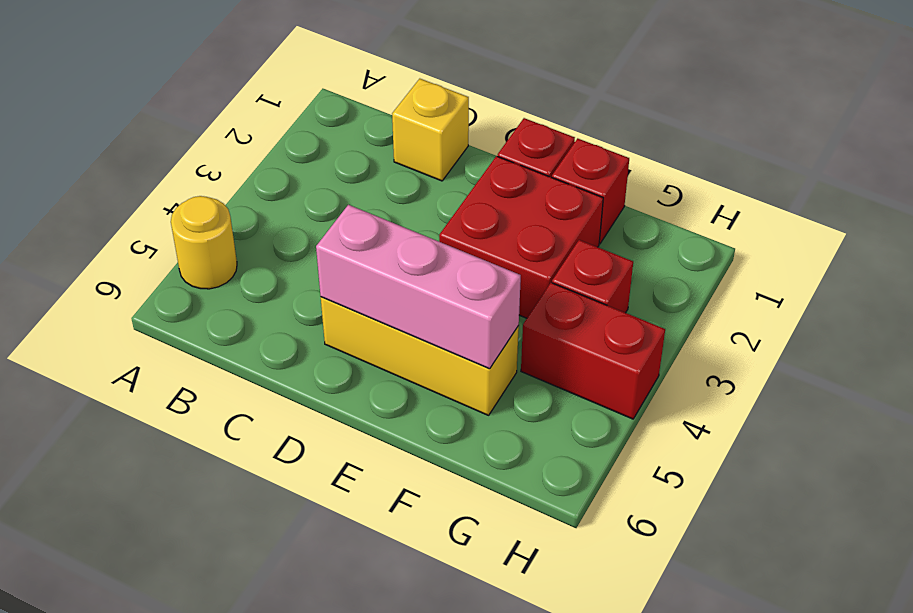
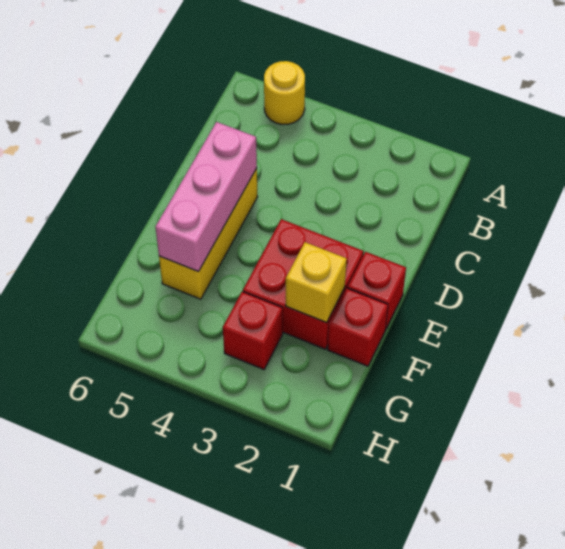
yellow brick C1 level 1 -> yellow brick F2 level 2
red brick G4:H4 level 1 -> none

